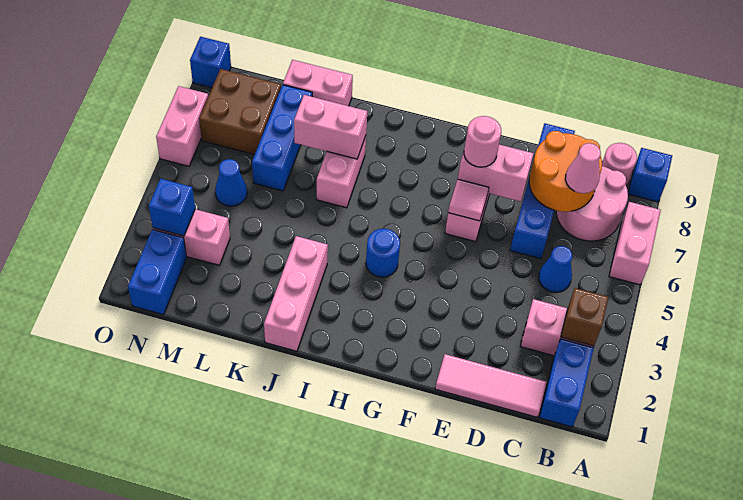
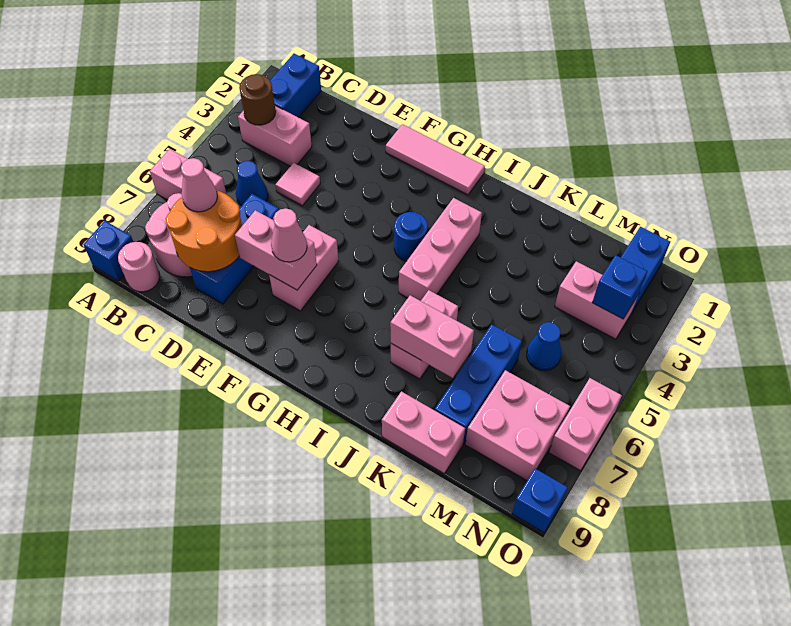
pink brick A6:A7 level 1 -> pink brick A6:B6 level 1
brown brick B3 level 2 -> brown round brick B3 level 2
pink tile C1:E1 level 1 -> pink tile F1:H1 level 1
blue brick D6:D9 level 1 -> blue brick D6:D8 level 1
pink tile F6 level 2 -> pink tile D4 level 1
pink round brick F7 level 3 -> pink cone F7 level 3
pink brick J1:J3 level 1 -> pink brick I3:I5 level 1
brown brick M7:N8 level 1 -> pink brick M7:N8 level 1

